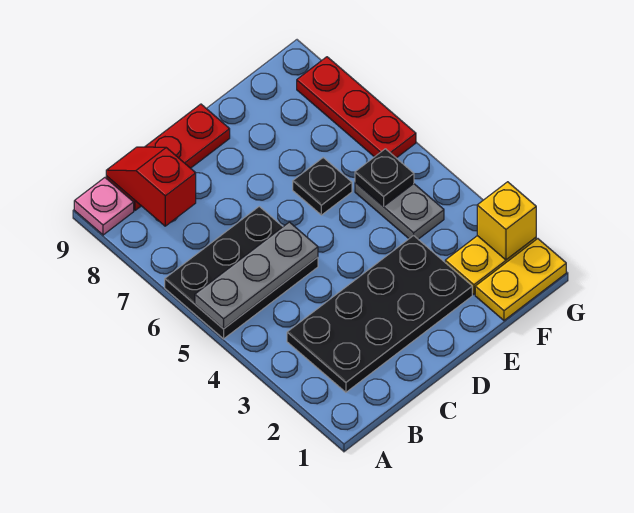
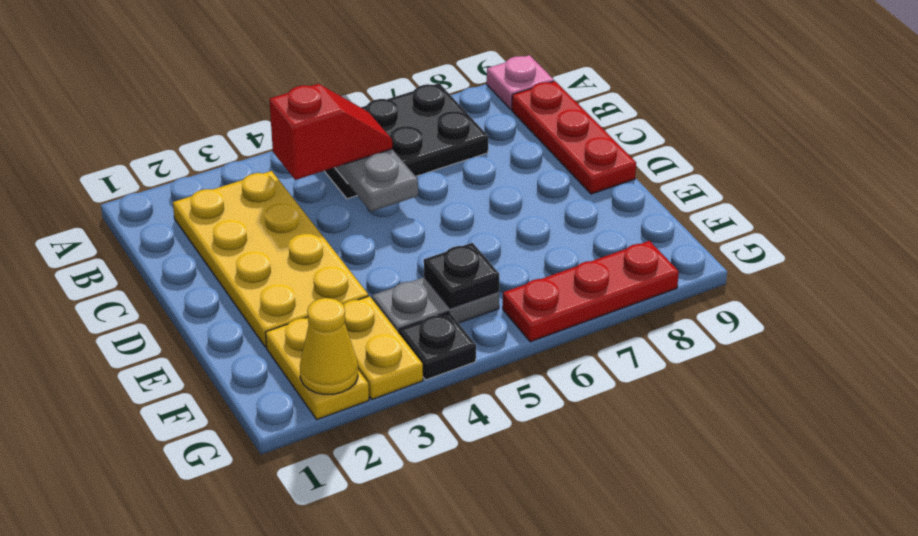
black plate A5:C6 level 1 -> black plate A5:B7 level 1
black plate B2:E3 level 1 -> yellow plate B2:E3 level 1
red slope B8:B9 level 2 top 8 -> red slope B4:B5 level 3 top 4
black plate E6 level 1 -> black plate G4 level 1
yellow plate F1:G1 level 1 -> yellow plate F3:G3 level 1
yellow brick G2 level 2 -> yellow cone G2 level 2

